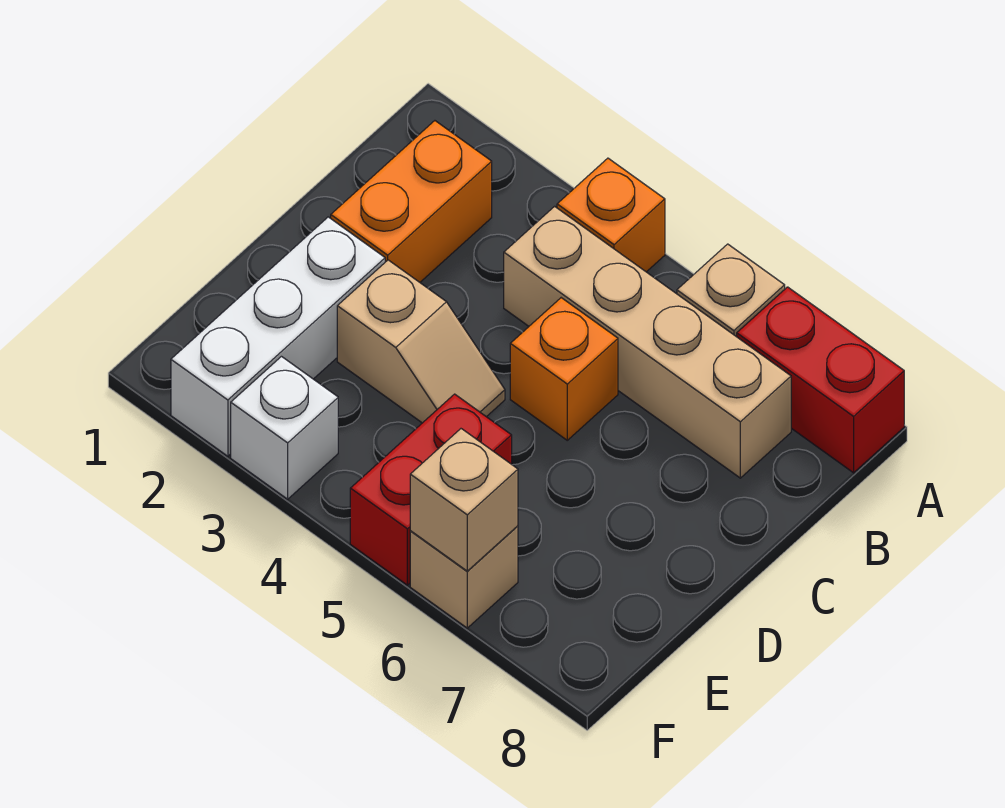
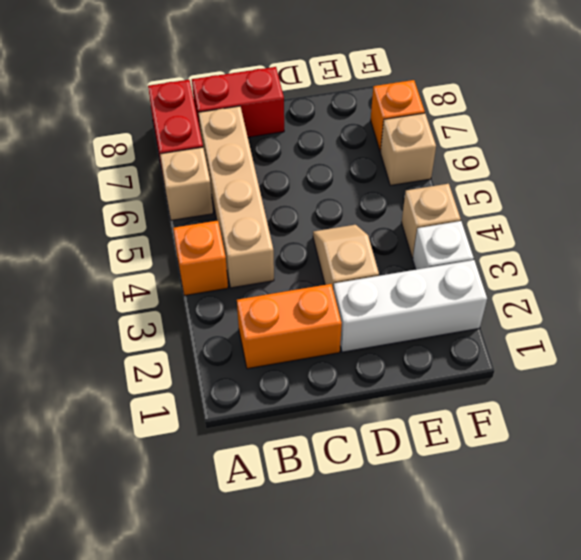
orange brick C5 level 1 -> orange brick F7 level 1
red brick E5:F5 level 1 -> red brick B8:C8 level 1
tan brick F6 level 2 -> tan brick F4 level 1

